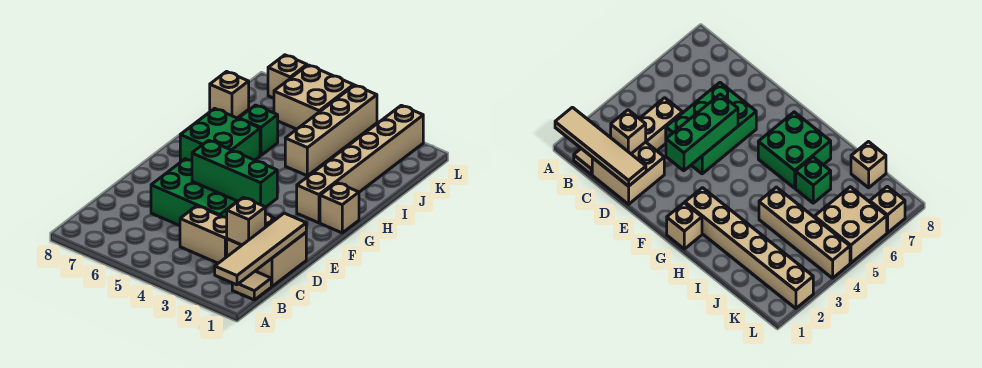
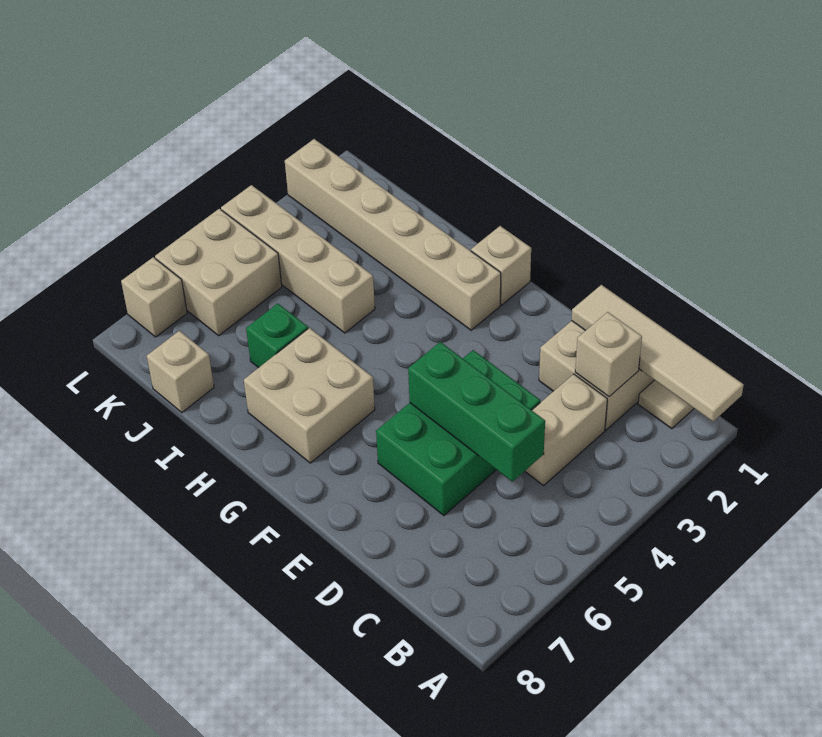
green brick E3:E5 level 2 -> green brick C5:E5 level 2
green brick G6:H7 level 1 -> tan brick G6:H7 level 1

